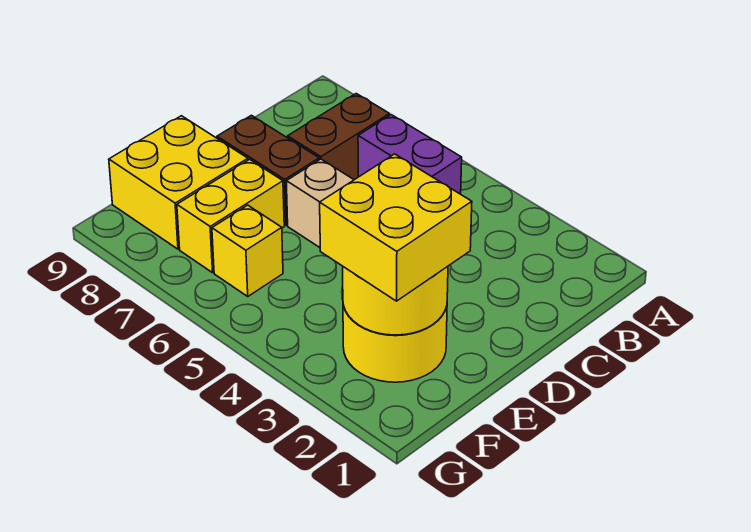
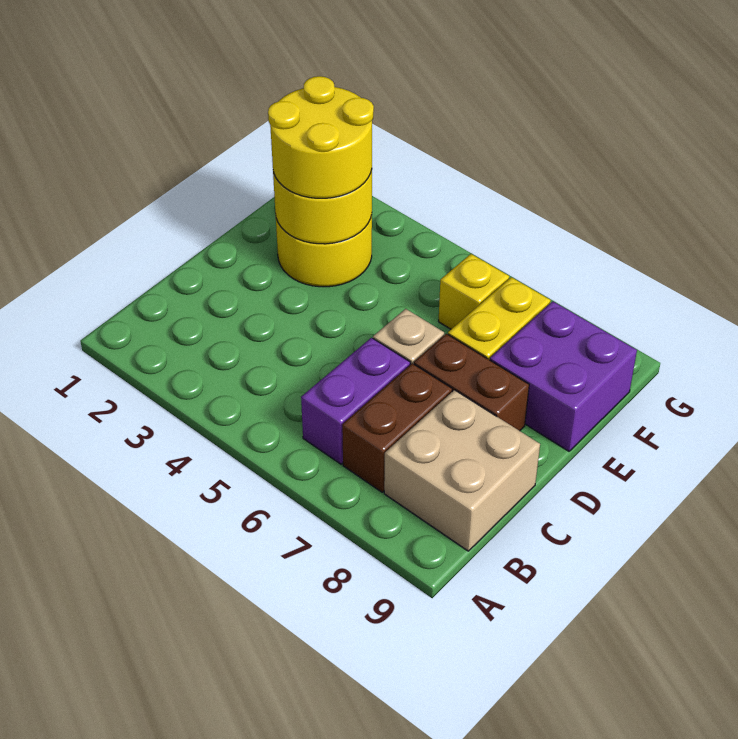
purple brick B5:B6 level 1 -> purple brick B6:C6 level 1
none -> tan brick B8:C9 level 1
yellow brick E2:F3 level 3 -> yellow round brick E2:F3 level 3
yellow brick E8:F9 level 1 -> purple brick E8:F9 level 1

